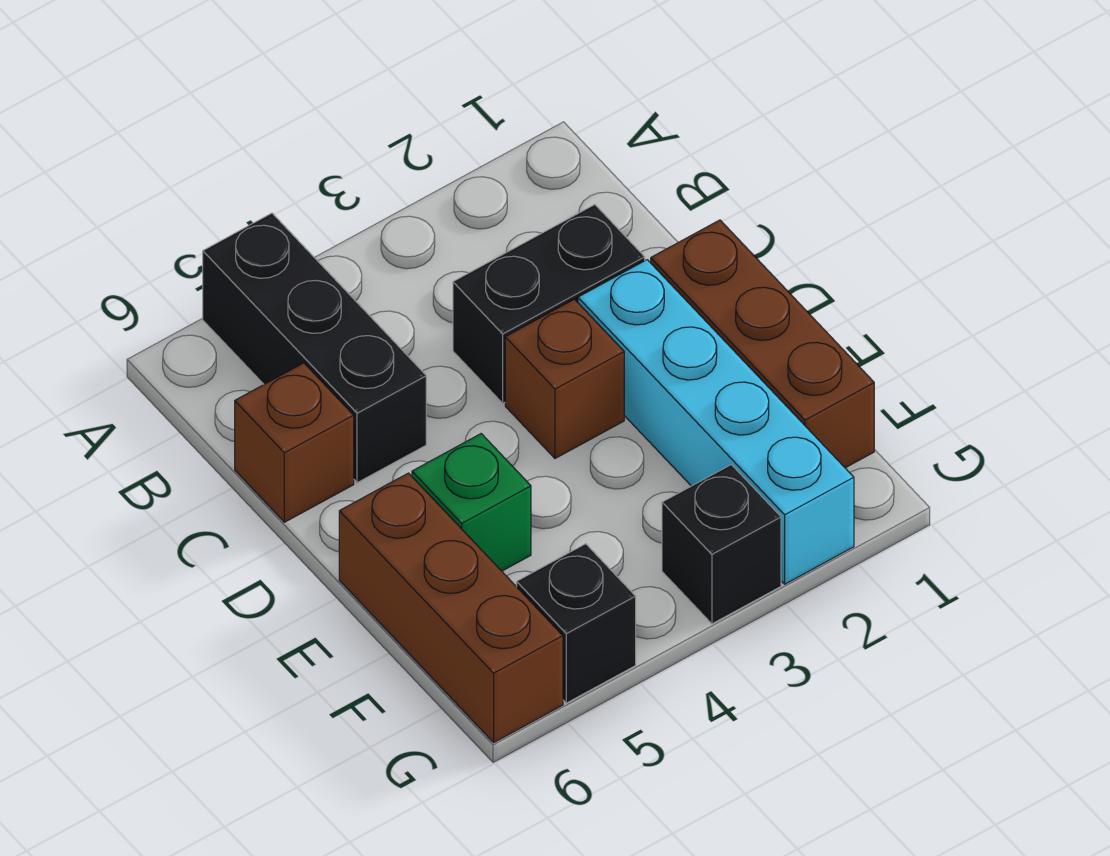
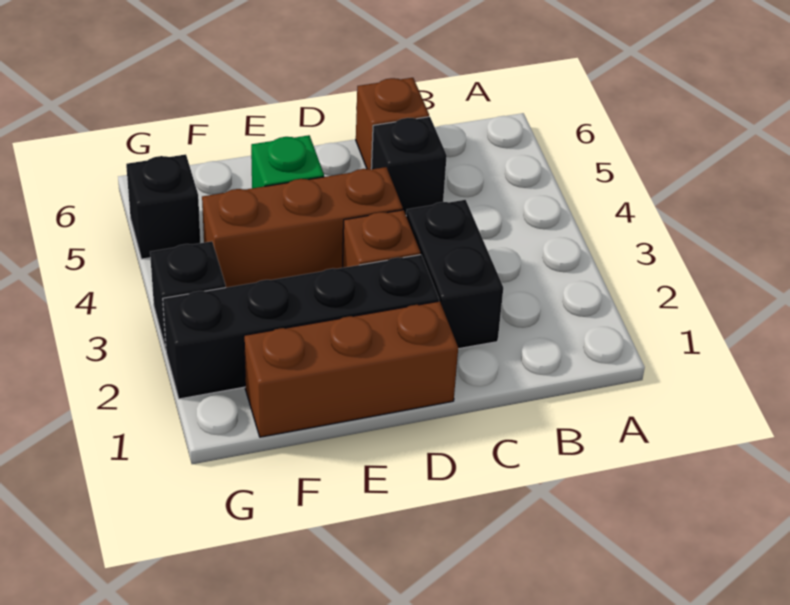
black brick A5:C5 level 1 -> black brick C5 level 1
cyan brick D2:G2 level 1 -> black brick D2:G2 level 1
brown brick E6:G6 level 1 -> brown brick D4:F4 level 1

